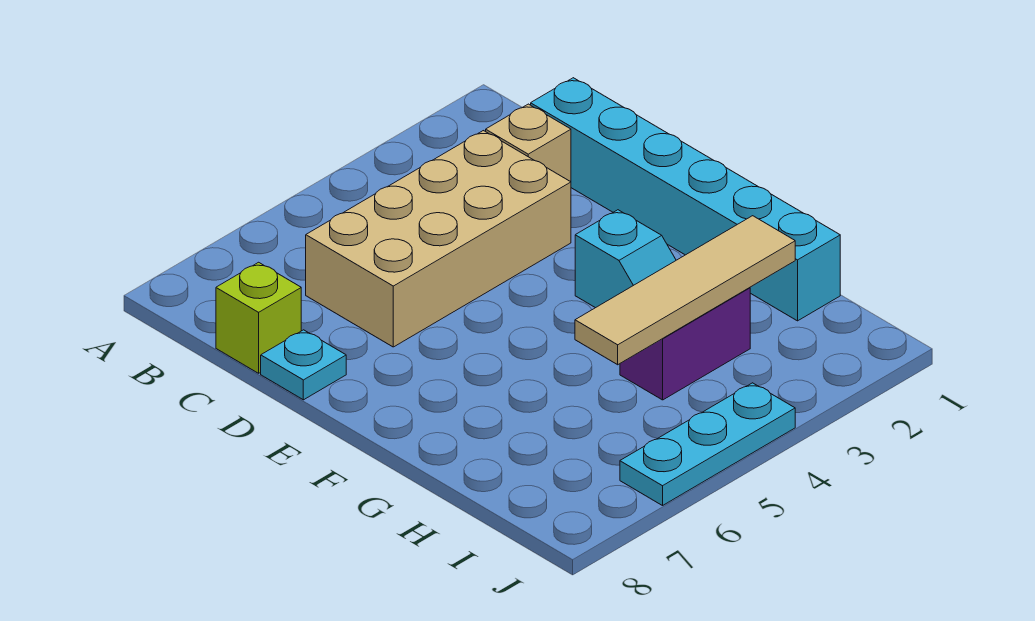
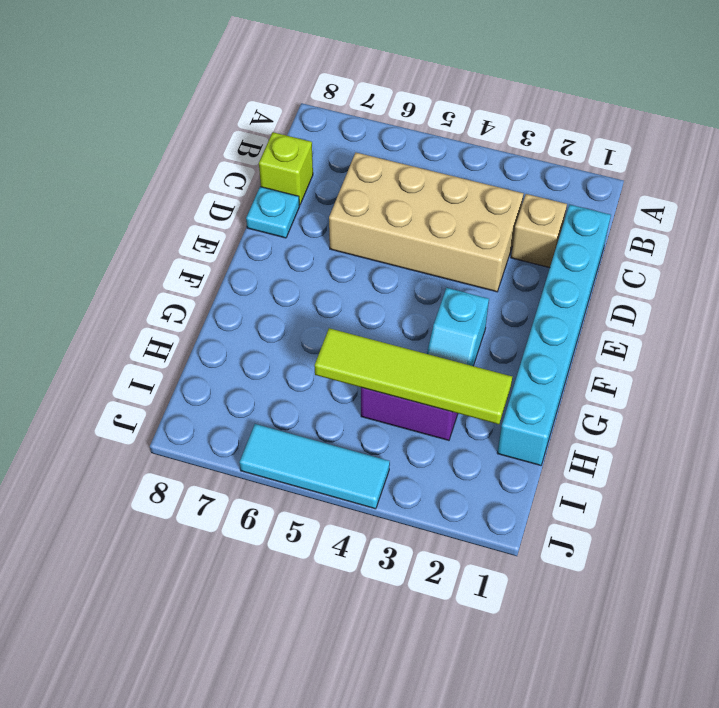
tan tile H2:H5 level 2 -> lime tile H2:H5 level 2
cyan plate J4:J6 level 1 -> cyan tile J4:J6 level 1

